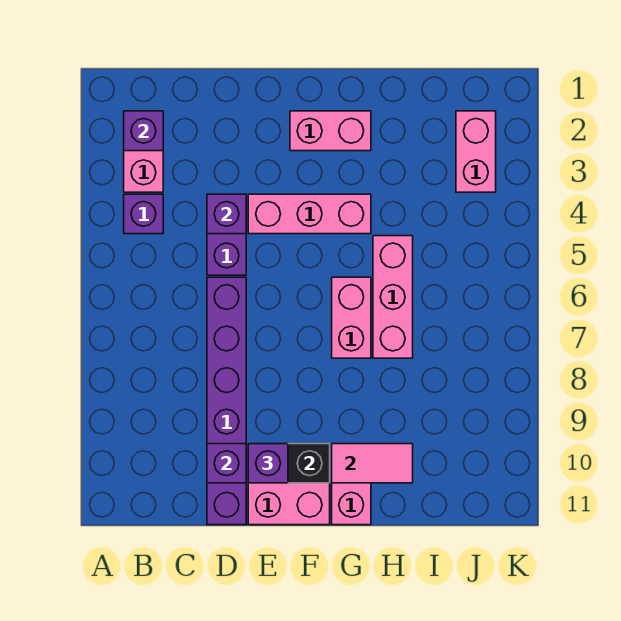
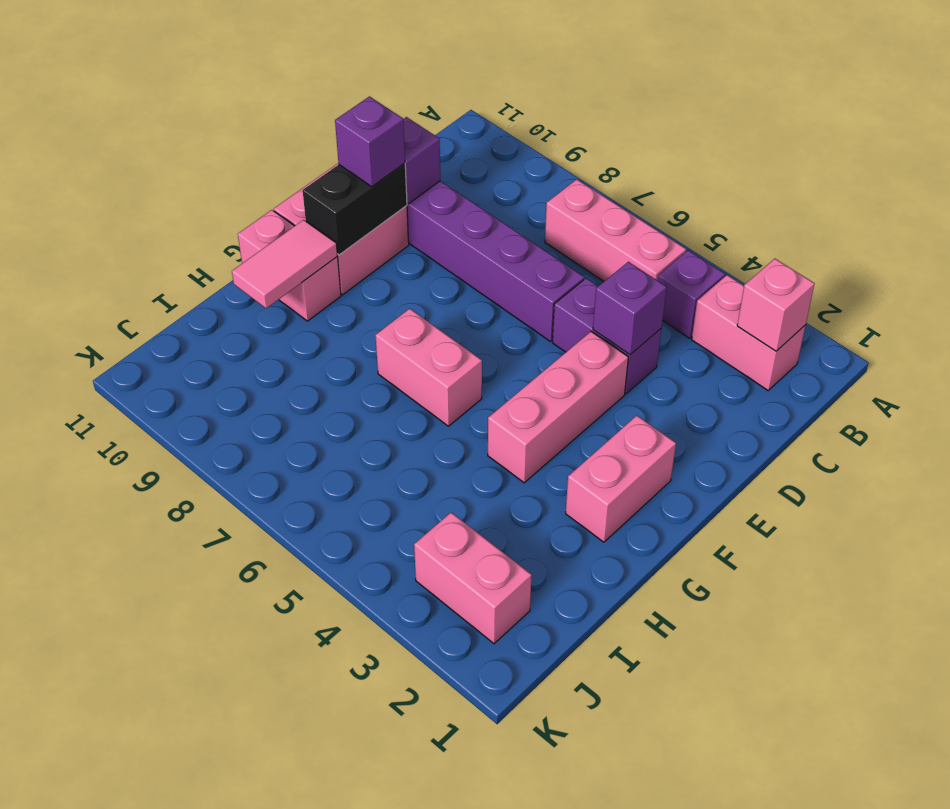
purple brick B2 level 2 -> pink brick B2 level 2
pink brick H5:H7 level 1 -> pink brick B5:B7 level 1

